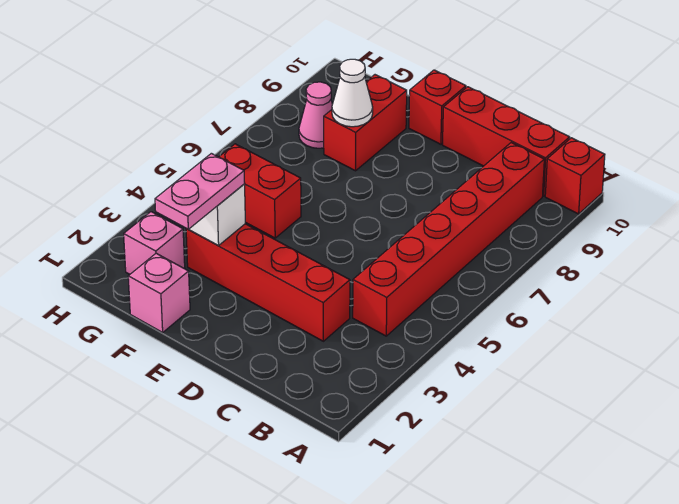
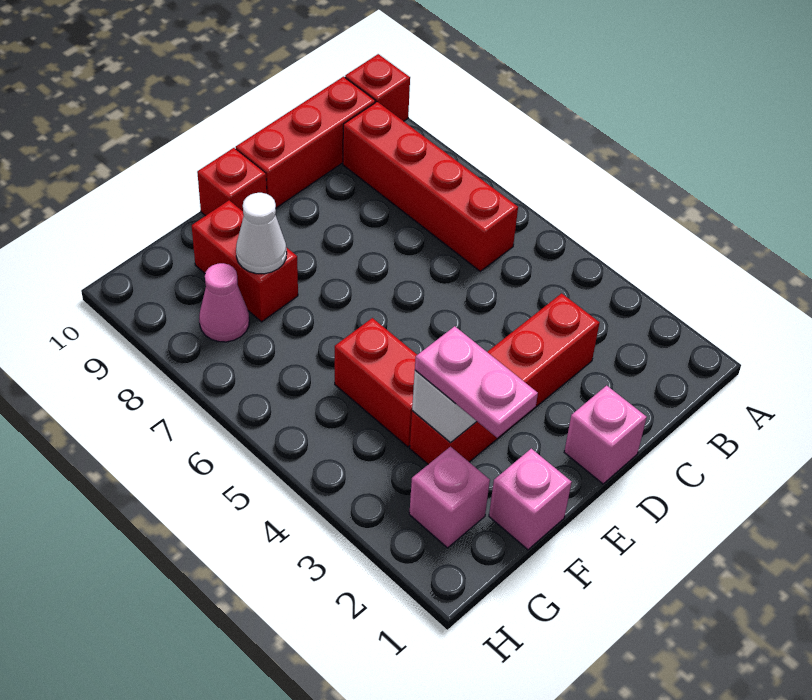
red brick B4:B9 level 1 -> red brick B6:B9 level 1
none -> pink brick D1 level 1
red brick F5:G5 level 1 -> red brick F4:F5 level 1

